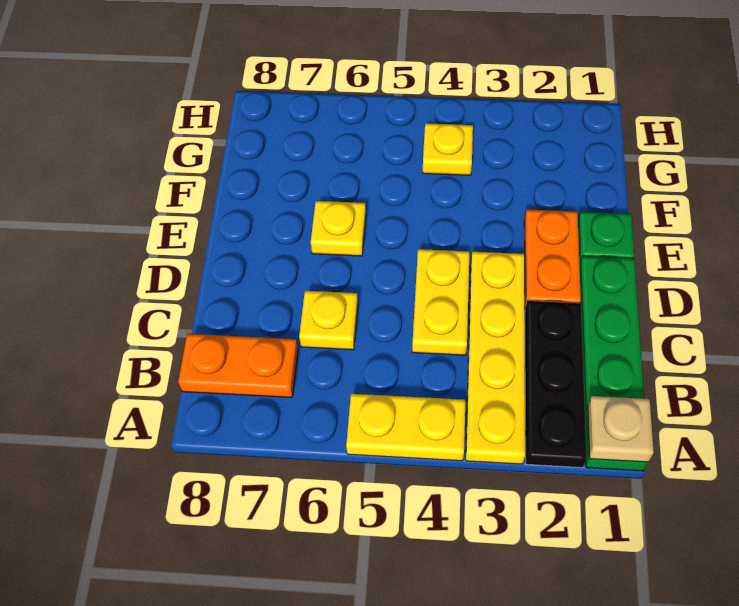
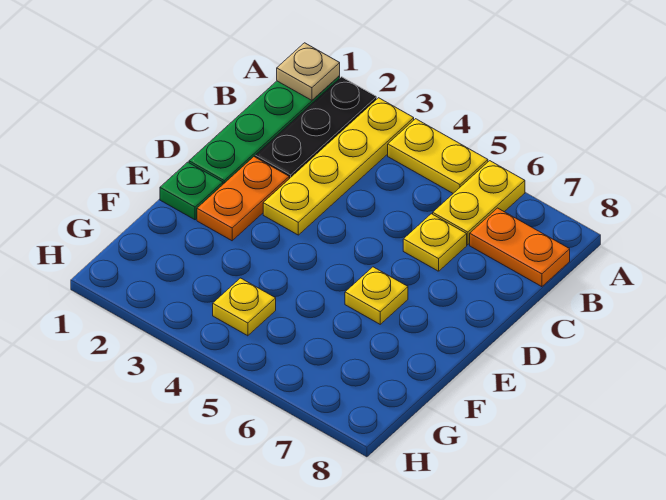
yellow plate C4:D4 level 1 -> yellow plate A6:B6 level 1

